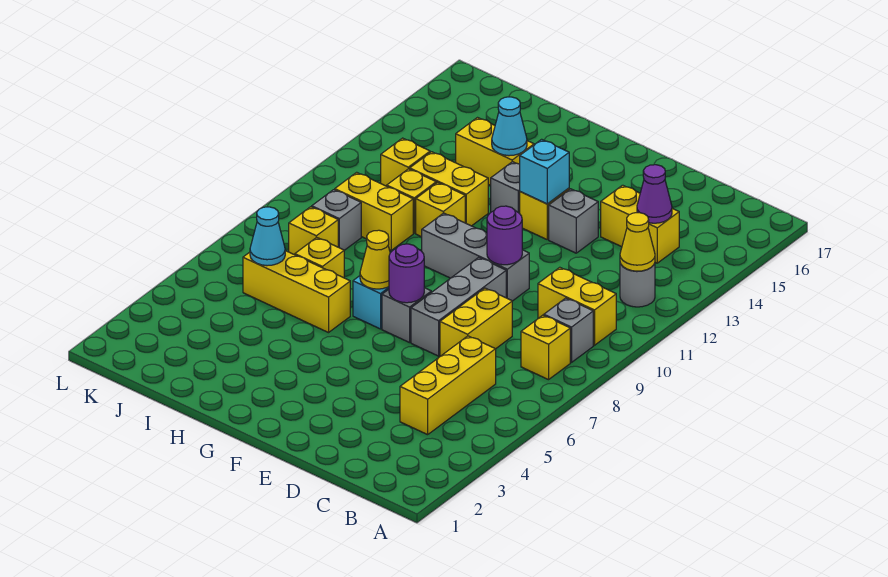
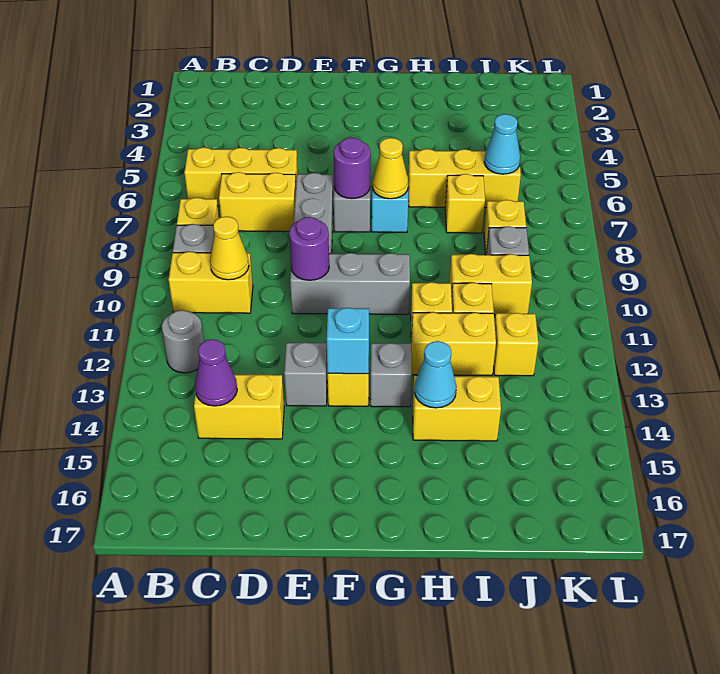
yellow cone B12 level 2 -> yellow cone C10 level 2
yellow brick C4:C6 level 1 -> yellow brick B6:D6 level 1
yellow brick D7:D8 level 1 -> yellow brick C7:D7 level 1

